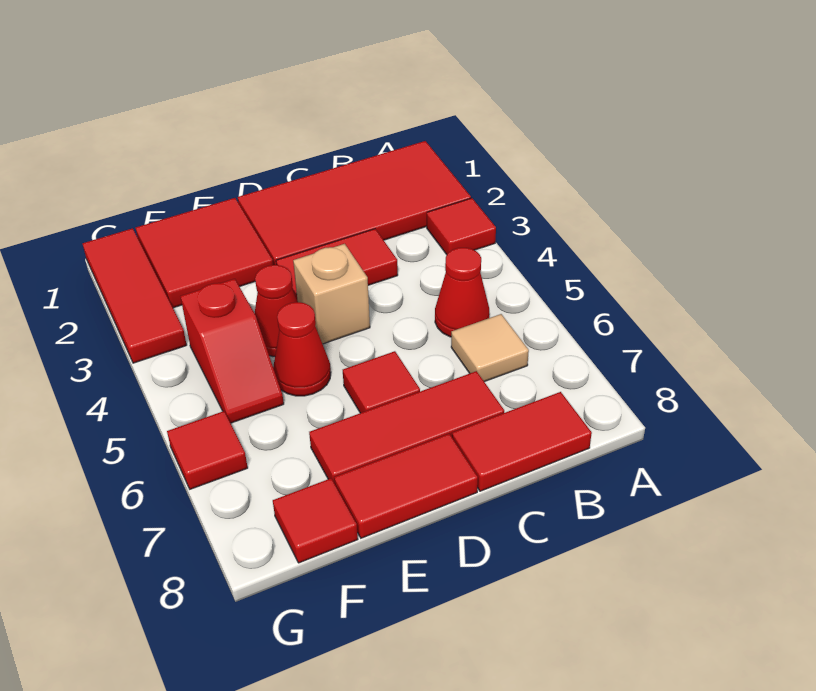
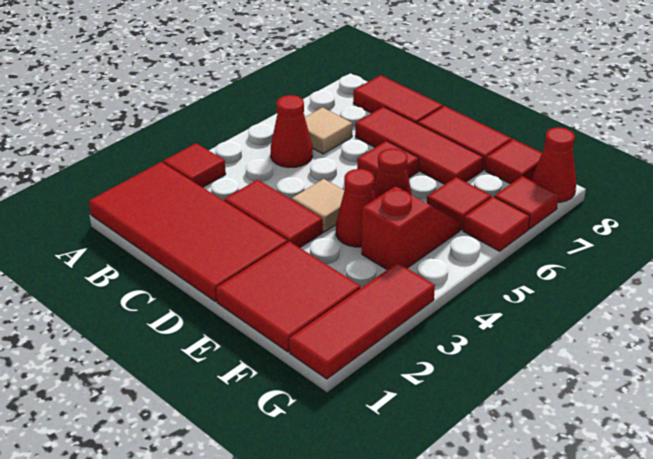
tan brick D4 level 1 -> tan tile D4 level 1
none -> red tile F6 level 1
none -> red tile G7 level 1
none -> red cone G8 level 1

